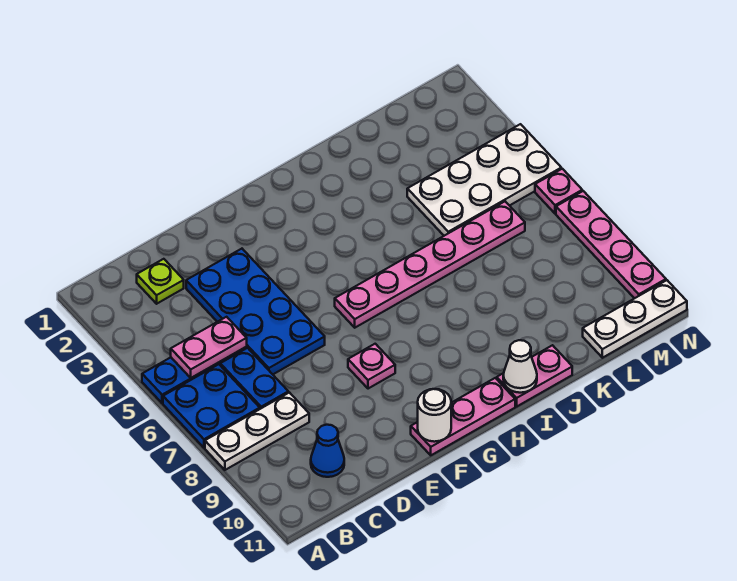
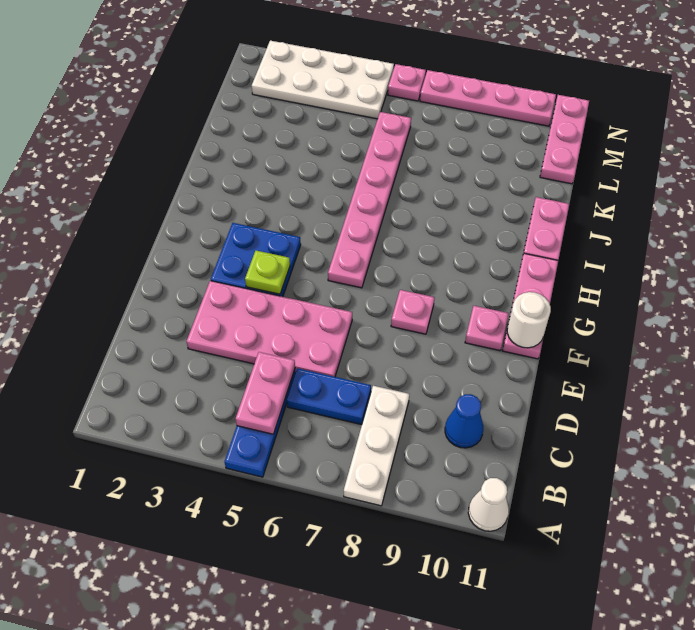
blue plate A6:B7 level 1 -> blue plate F3:G4 level 1
lime plate C2 level 1 -> lime plate F4 level 2
blue plate D3:E6 level 1 -> pink plate D3:E6 level 1
none -> pink plate F10 level 1
white cone I11 level 2 -> white cone A11 level 1
white plate K4:N5 level 1 -> white plate M2:N5 level 1
white plate L11:N11 level 1 -> pink plate L11:N11 level 1

